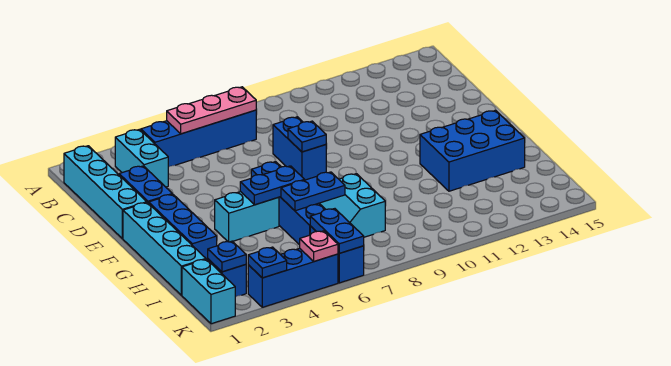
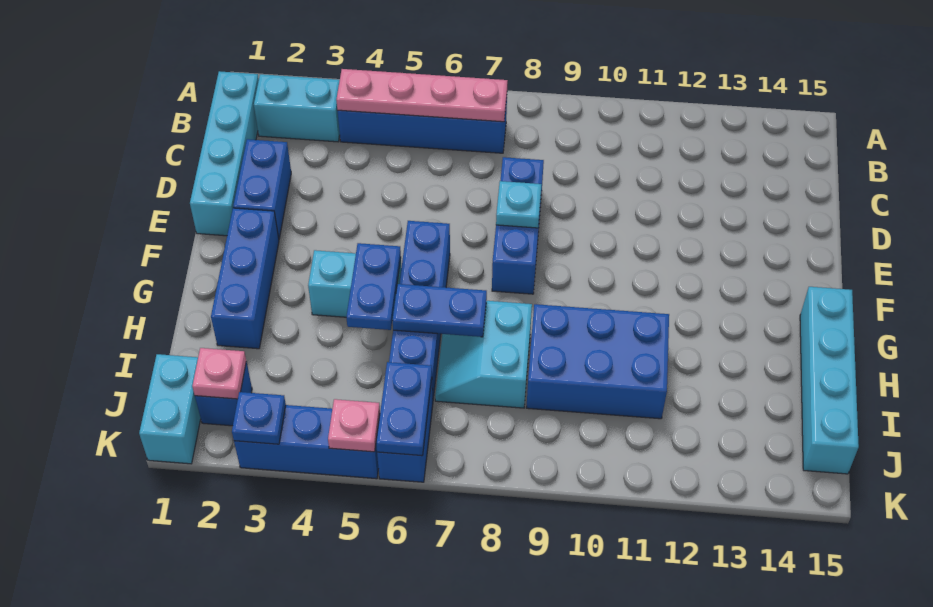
cyan brick B3:C3 level 1 -> cyan brick B2:B3 level 1
pink plate B5:B7 level 2 -> pink plate B4:B7 level 2
blue brick D8:E8 level 1 -> blue brick D8:F8 level 1
blue plate E8 level 2 -> cyan plate E8 level 2
cyan brick F1:I1 level 1 -> cyan brick G15:J15 level 1
blue plate G5:G6 level 2 -> blue plate G5:H5 level 2
blue brick G12:H14 level 1 -> blue brick H9:I11 level 1
blue plate J2 level 2 -> pink plate J2 level 2

